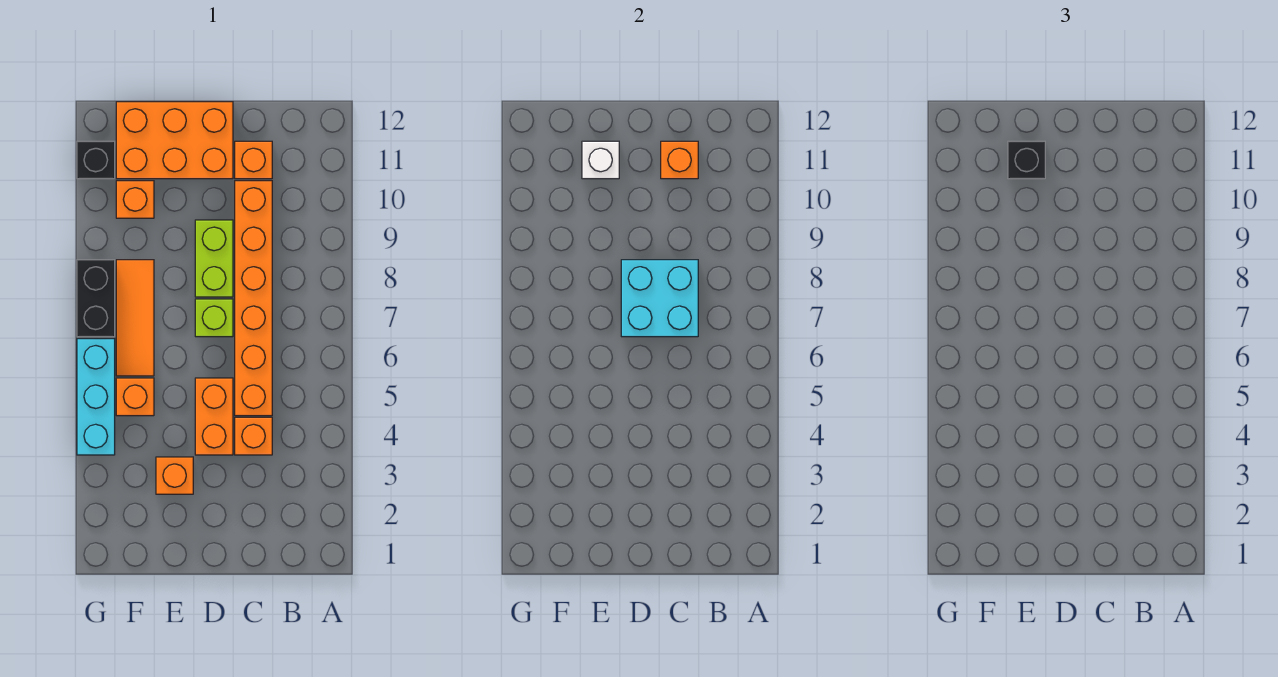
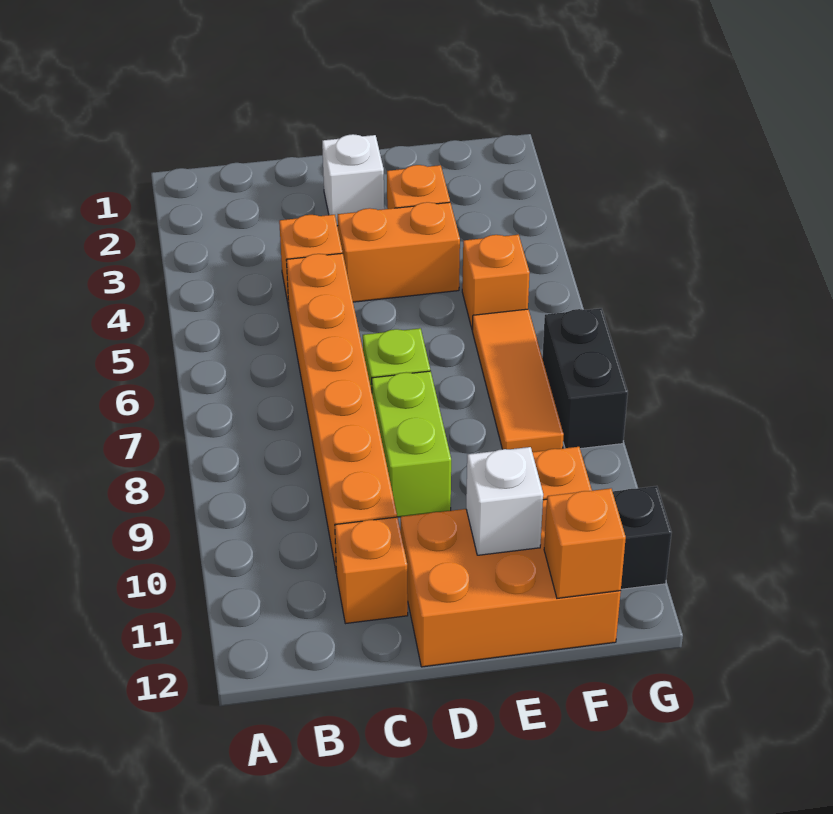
cyan brick C7:D8 level 2 -> none
orange brick C11 level 2 -> orange brick F12 level 2
none -> white brick D2 level 1
orange brick D4:D5 level 1 -> orange brick D4:E4 level 1
black brick E11 level 3 -> none
cyan brick G4:G6 level 1 -> none

